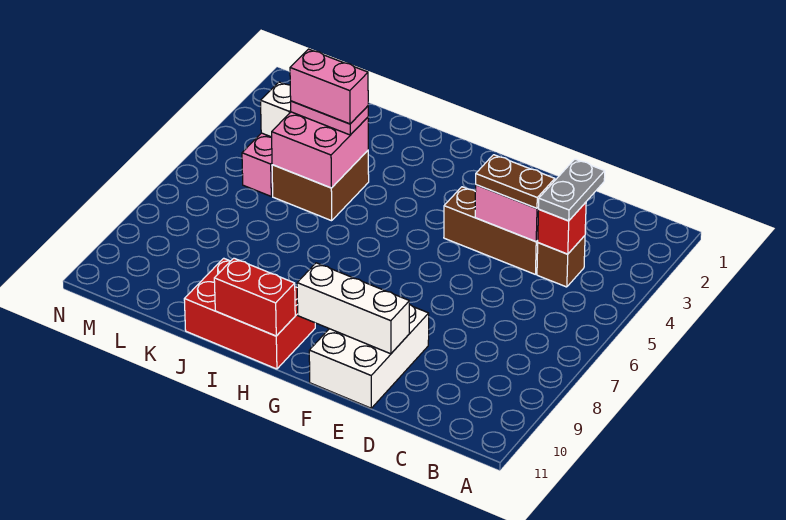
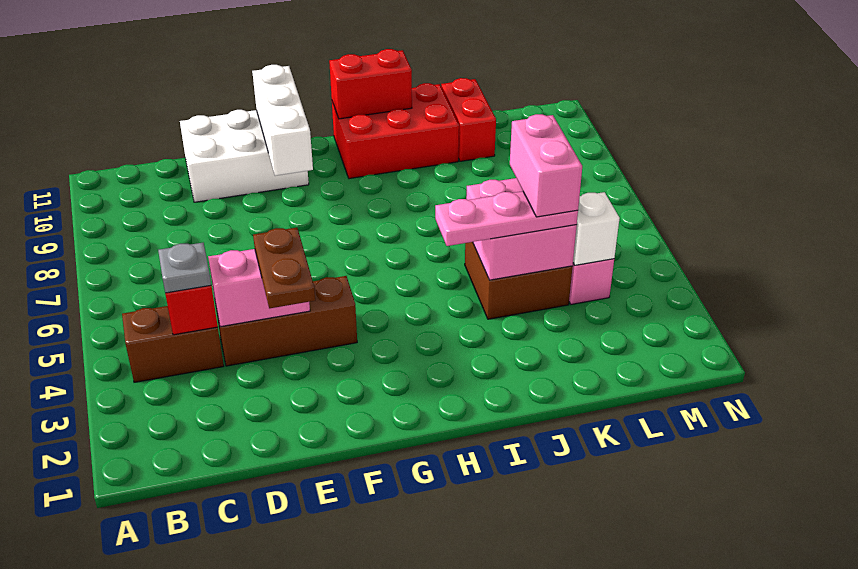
grey plate C3:C4 level 3 -> grey plate C4 level 3
brown brick C4 level 1 -> brown brick B4:C4 level 1
brown plate D4:E4 level 3 -> brown plate E3:E4 level 3
white brick E9:F11 level 1 -> white brick D10:F11 level 1
white brick E10:G10 level 2 -> white brick F9:F11 level 2
pink plate J4:K4 level 3 -> pink plate I4:K4 level 3
pink brick J4:K4 level 4 -> pink brick K4:K5 level 4
none -> red brick K10:K11 level 1

